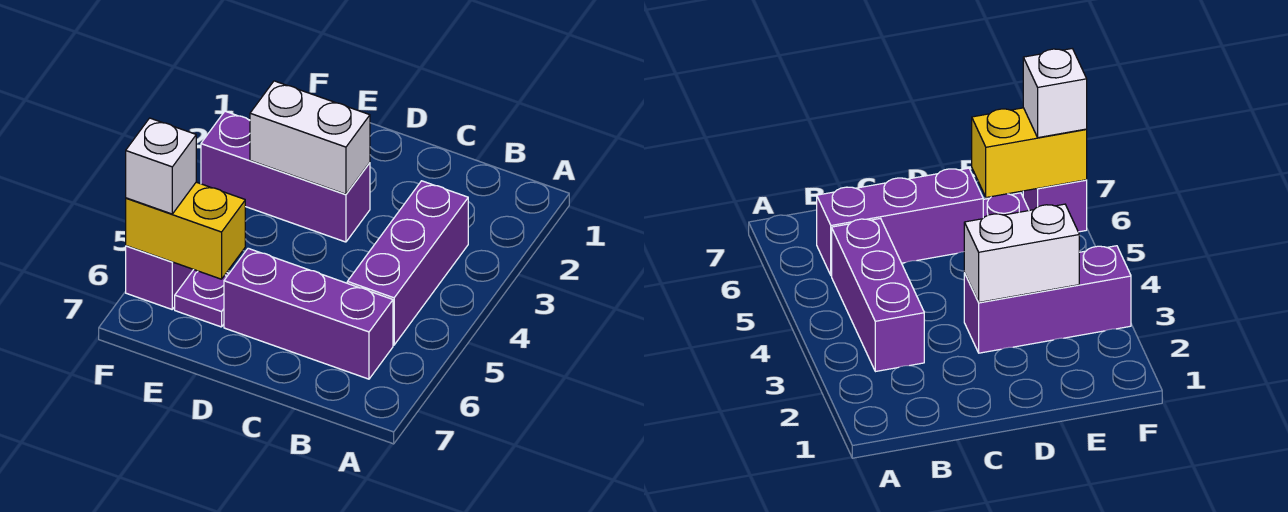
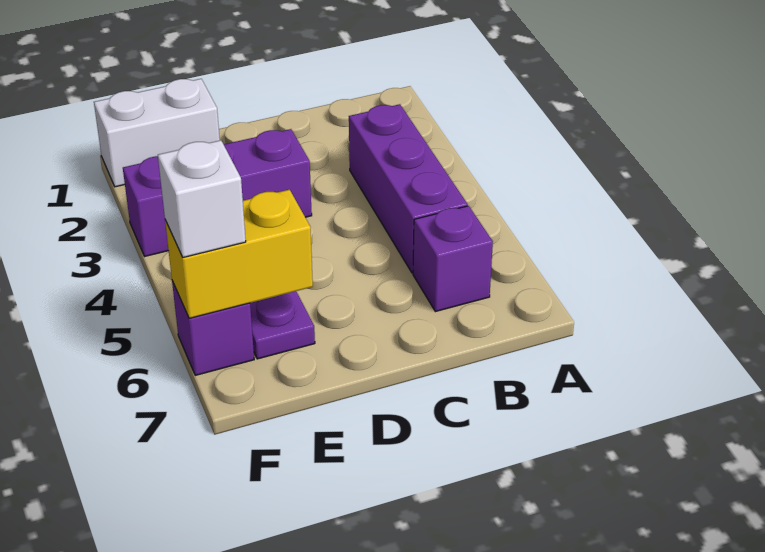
purple brick B6:D6 level 1 -> purple brick B6 level 1
white brick D3:E3 level 2 -> white brick E1:F1 level 1

